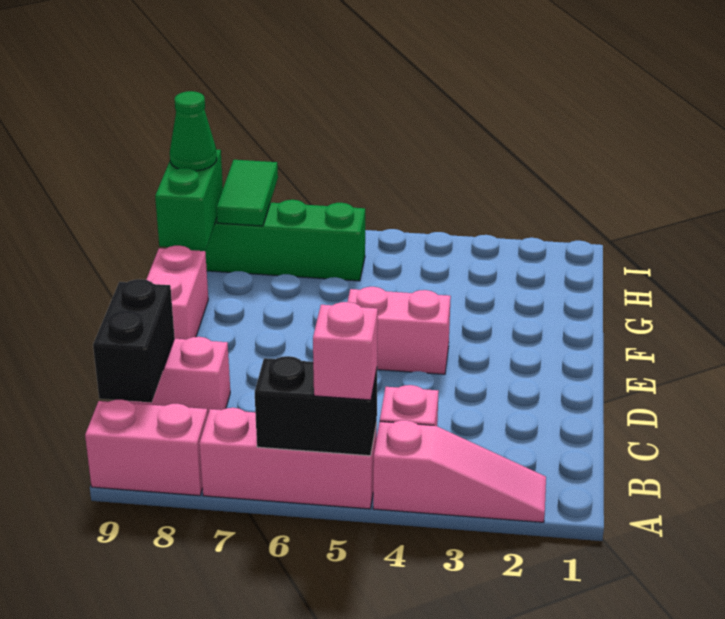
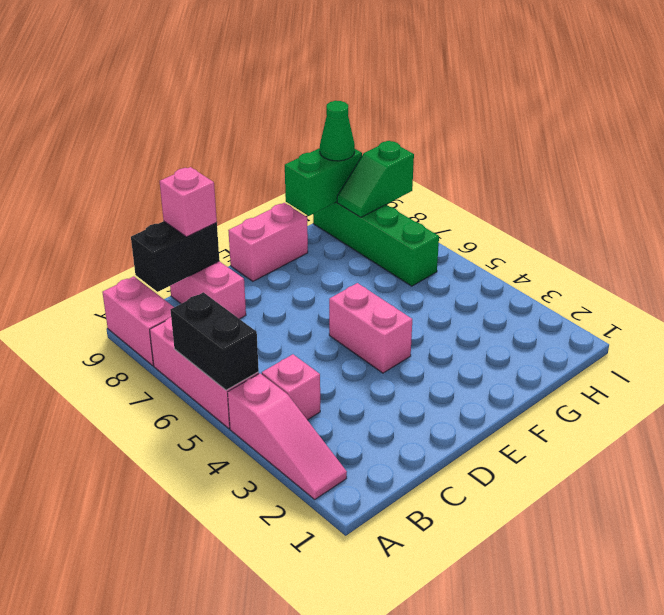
pink brick A5 level 3 -> pink brick C9 level 3
green tile H8:I8 level 2 -> green slope H8:I8 level 2 top I

